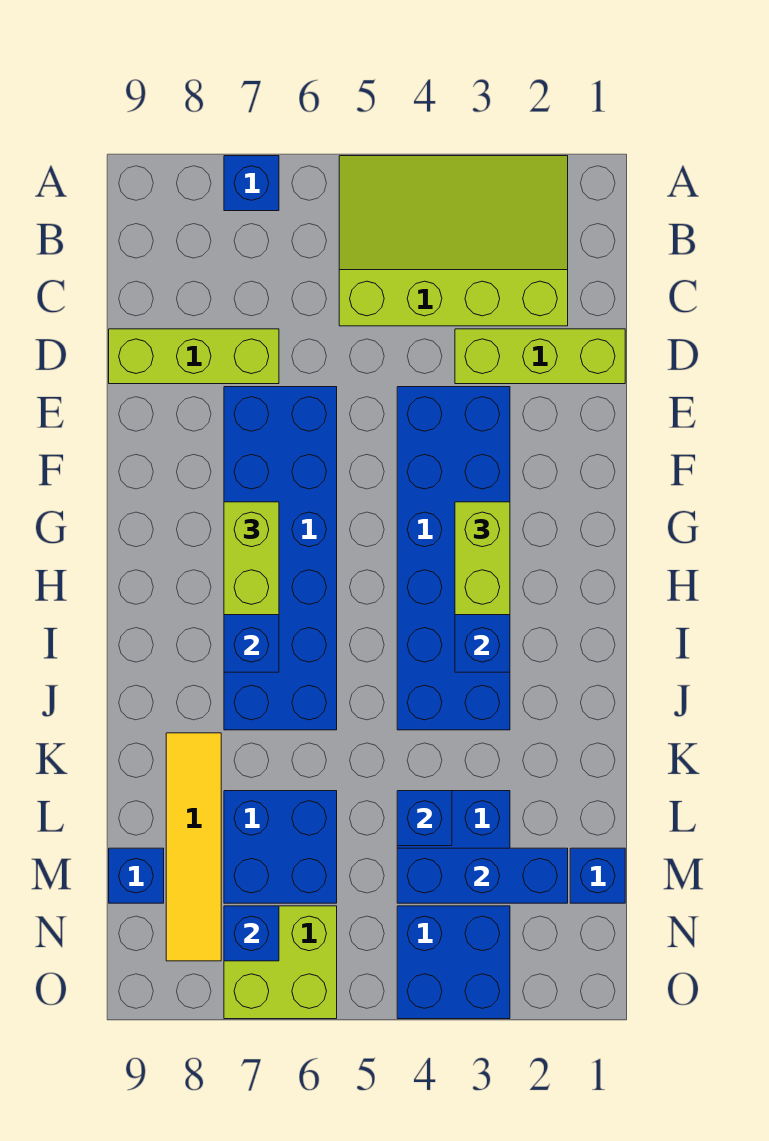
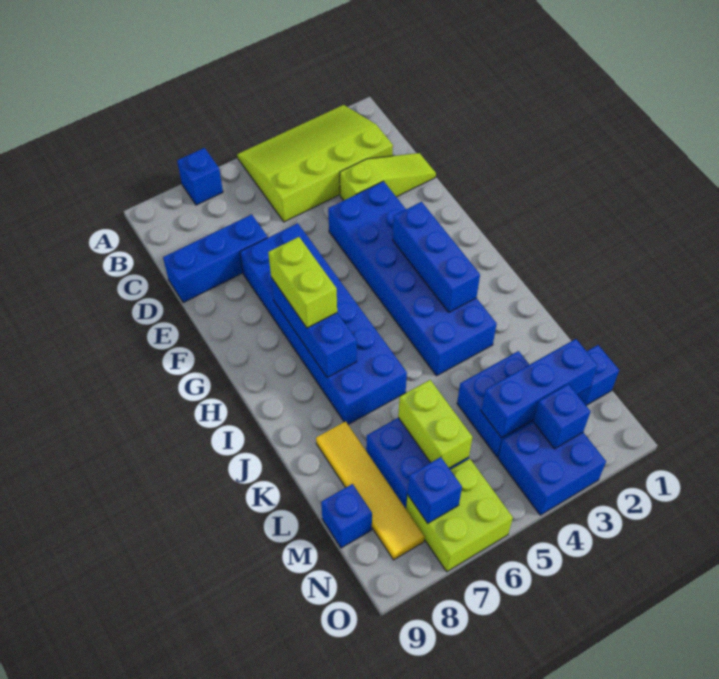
lime brick D1:D3 level 1 -> lime slope D1:D3 level 1 top 3
lime brick D7:D9 level 1 -> blue brick D7:D9 level 1
lime brick G3:H3 level 3 -> lime brick L6:M6 level 2
blue brick L4 level 2 -> blue brick N3 level 2

